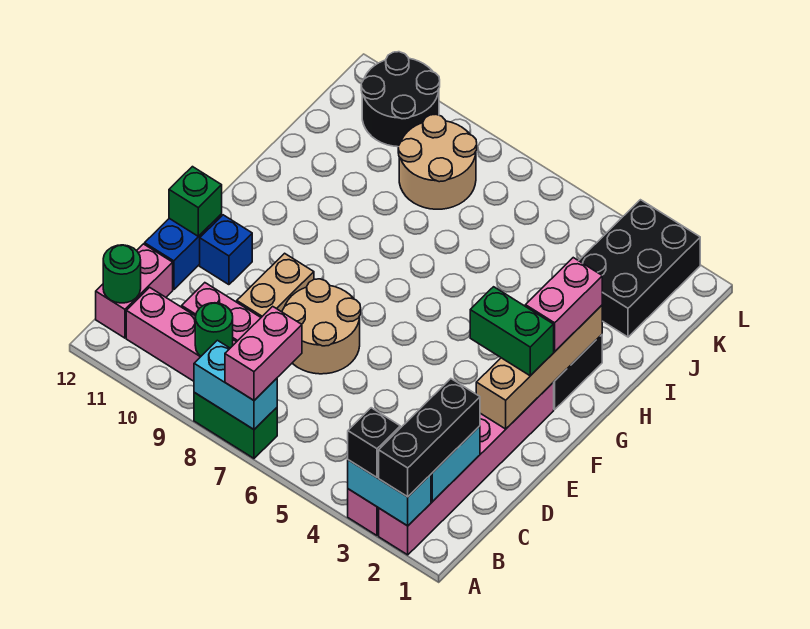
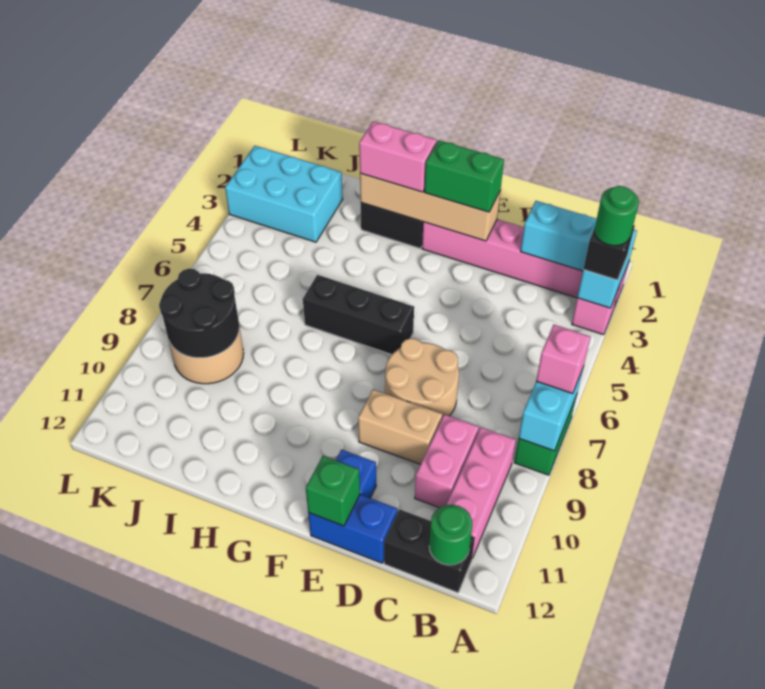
black brick A2:C2 level 3 -> black brick F6:H6 level 1
pink brick A7:B7 level 3 -> pink brick A7 level 3
green round brick B9 level 2 -> green round brick A3 level 4
pink brick B12:C12 level 1 -> black brick B12:C12 level 1
green brick F2:F3 level 3 -> green brick E2:F2 level 3
black brick J2:L3 level 1 -> cyan brick J2:L3 level 1
black round brick K10:L11 level 1 -> black round brick J8:K9 level 2

